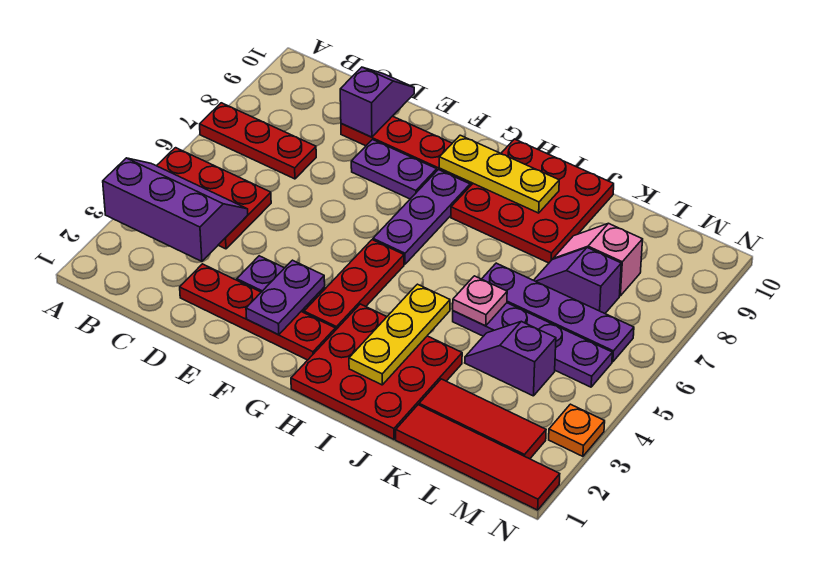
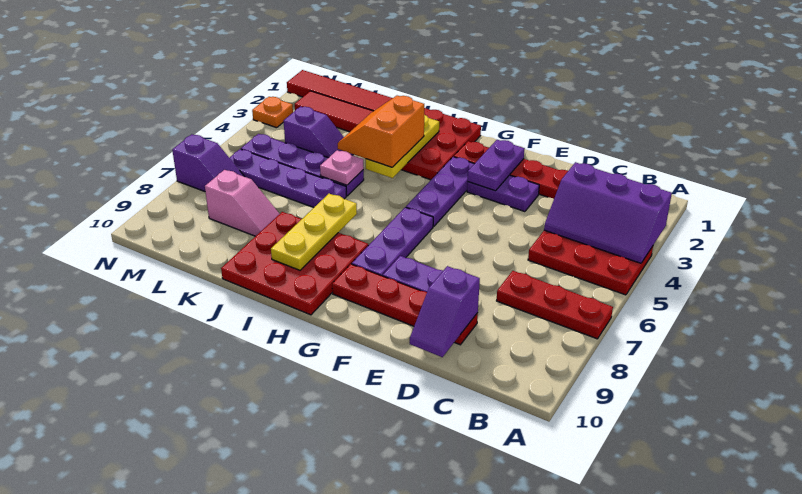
red plate G3:G5 level 1 -> purple plate G3:G5 level 1
yellow plate G9:I9 level 2 -> yellow plate I7:I9 level 2
none -> orange slope I3:J4 level 3 top I
purple slope K7:L7 level 1 top L -> purple slope M7:N7 level 1 top N

